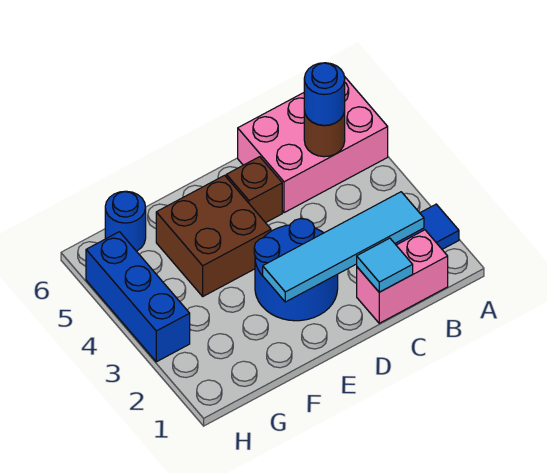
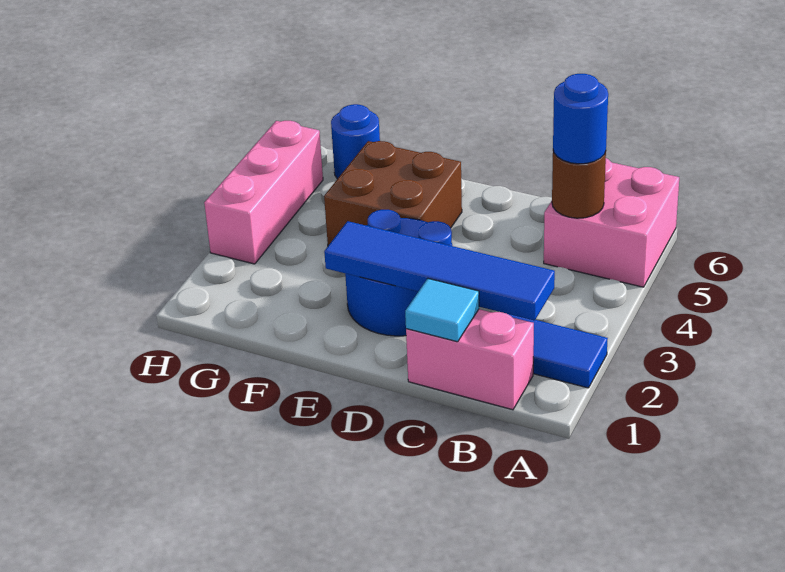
pink brick A5:C6 level 1 -> pink brick A5:B6 level 1
cyan tile B2:E2 level 2 -> blue tile B2:E2 level 2
brown brick D5 level 1 -> none
blue brick H3:H5 level 1 -> pink brick H3:H5 level 1

